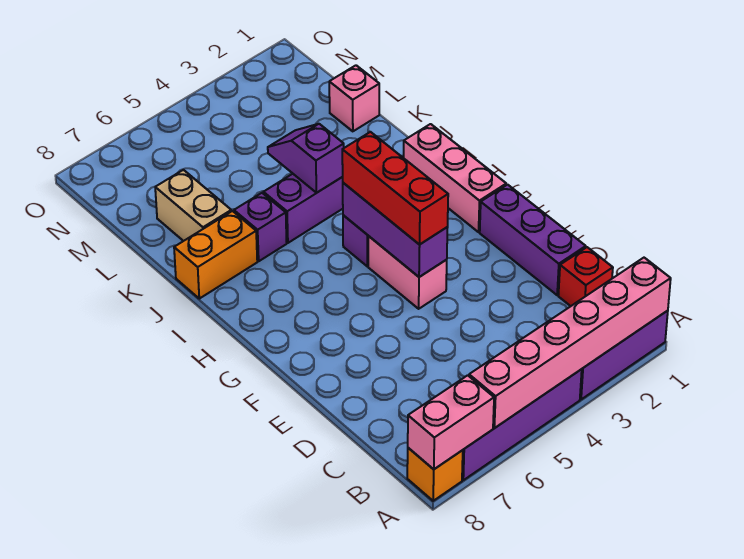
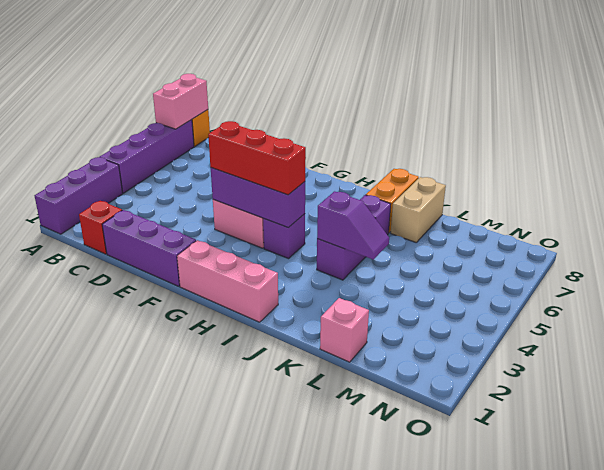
pink brick A1:A6 level 2 -> none
tan brick K7:L7 level 1 -> tan brick K7:K8 level 1

